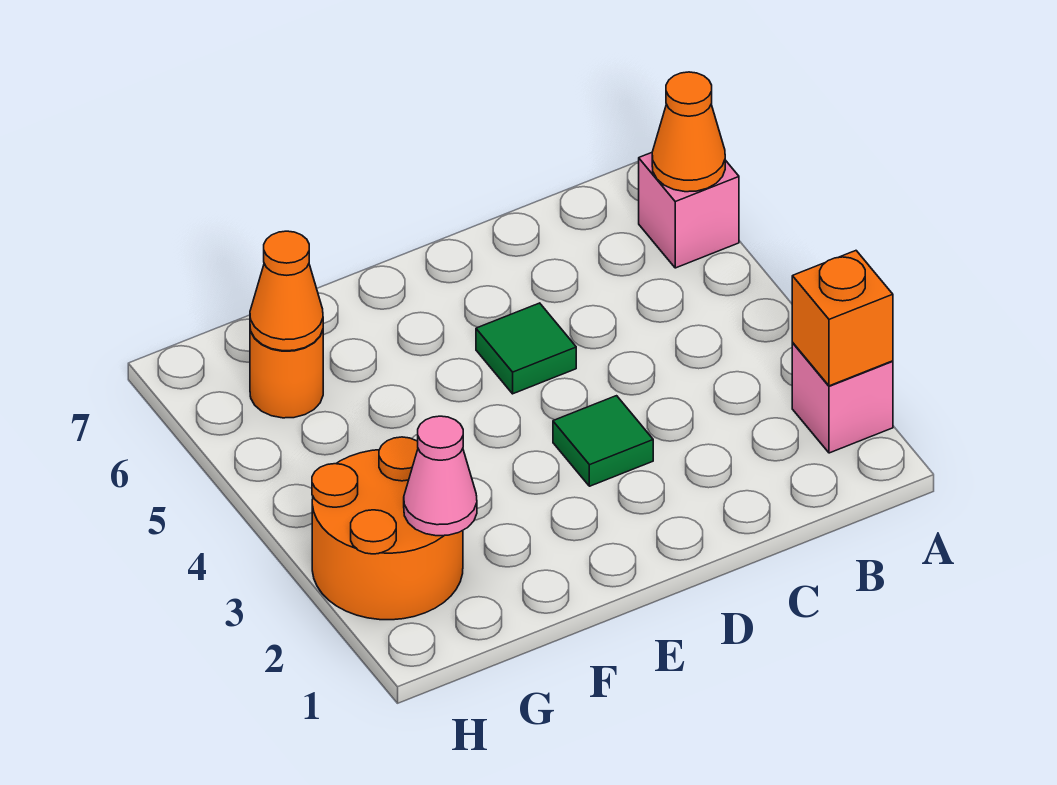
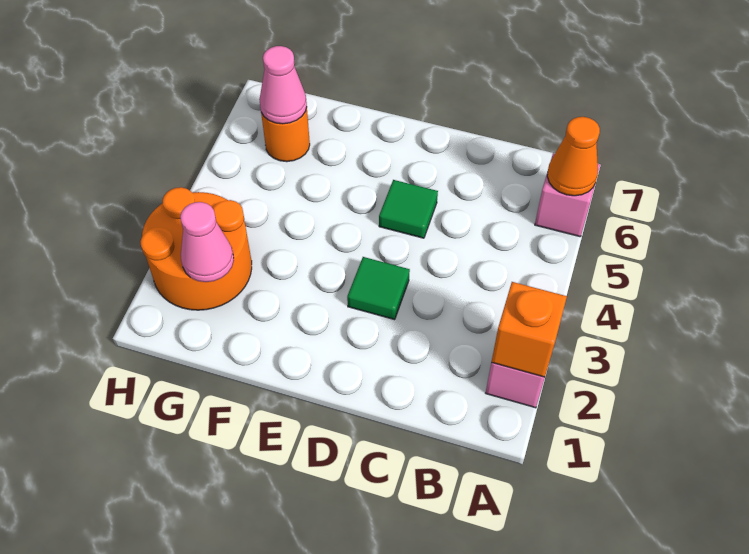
orange cone G6 level 2 -> pink cone G6 level 2

